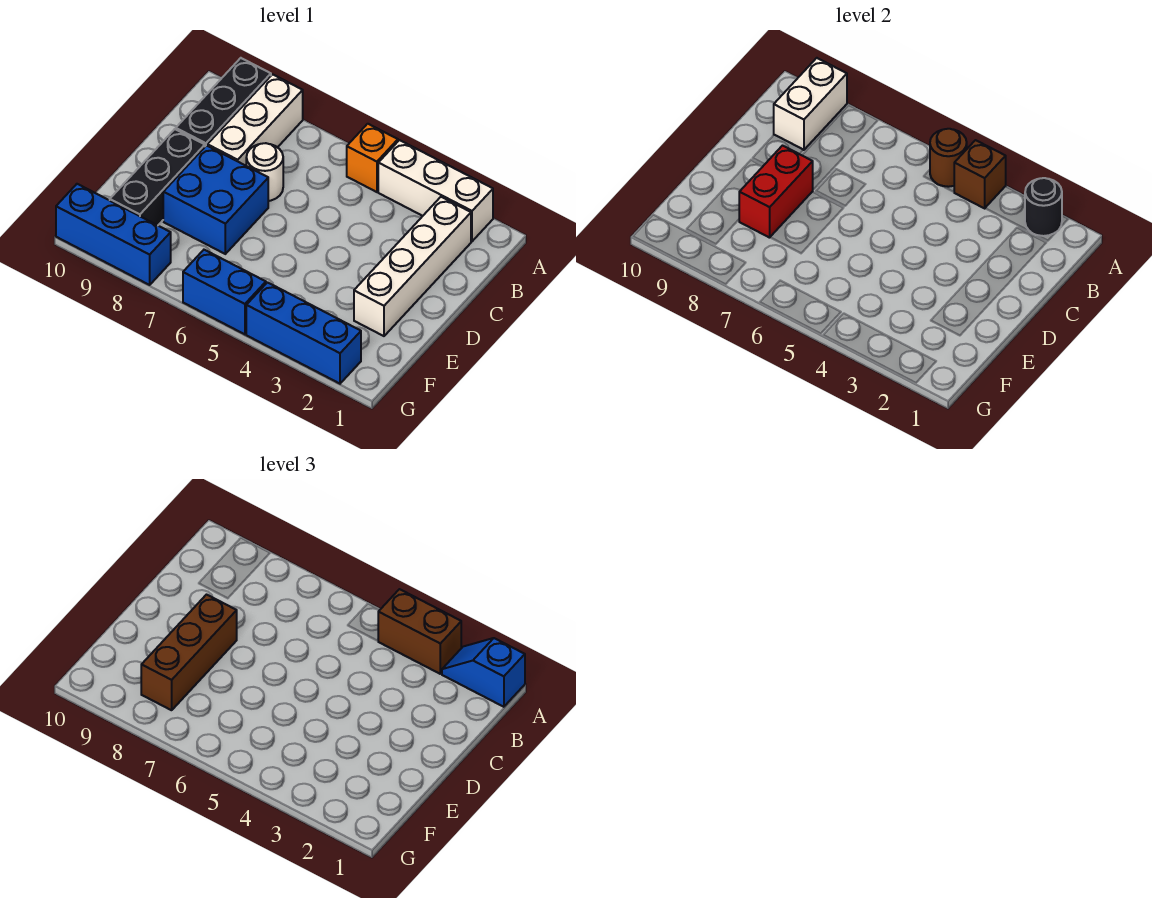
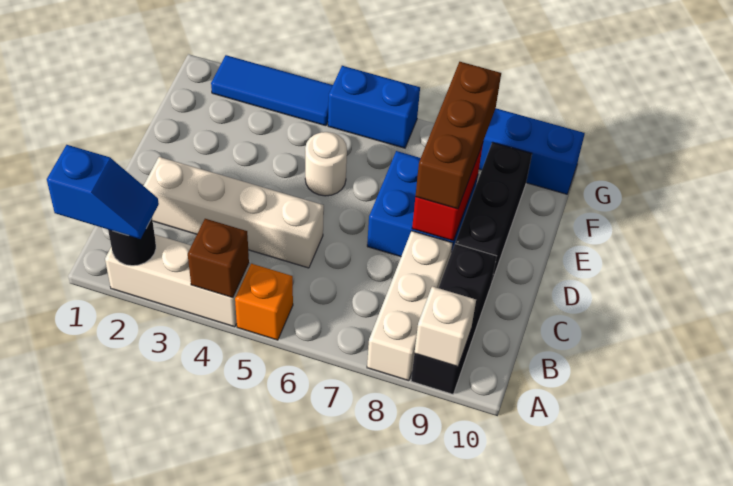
brown brick A3:A4 level 3 -> none
brown round brick A5 level 2 -> none
white brick A9:B9 level 2 -> white brick A9 level 2
white brick B2:E2 level 1 -> white brick C2:C5 level 1
white round brick C7 level 1 -> white round brick E5 level 1
blue brick G2:G4 level 1 -> blue tile G2:G4 level 1

